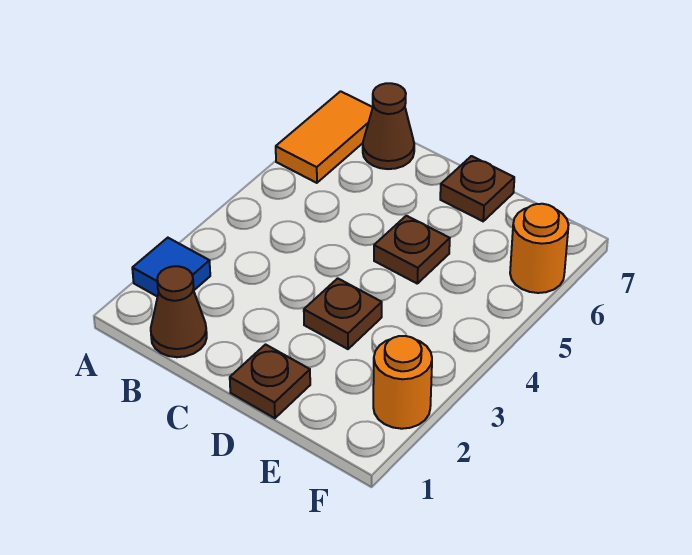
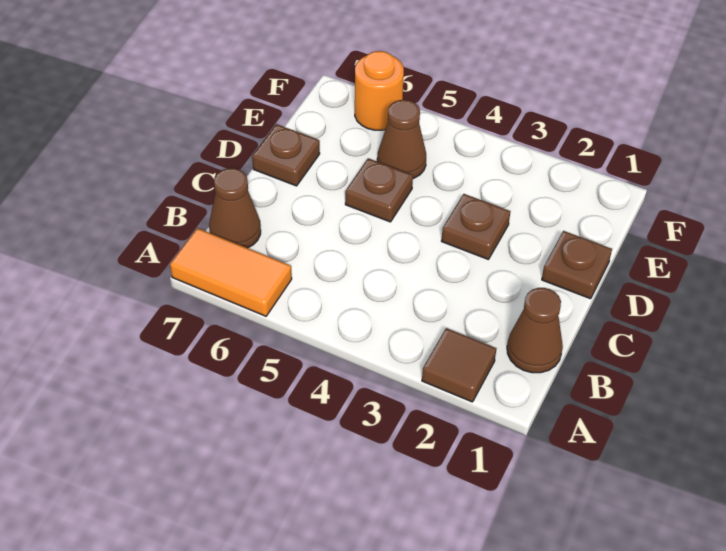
blue tile A2 level 1 -> brown tile A2 level 1
none -> brown cone E5 level 1
orange round brick F2 level 1 -> none

